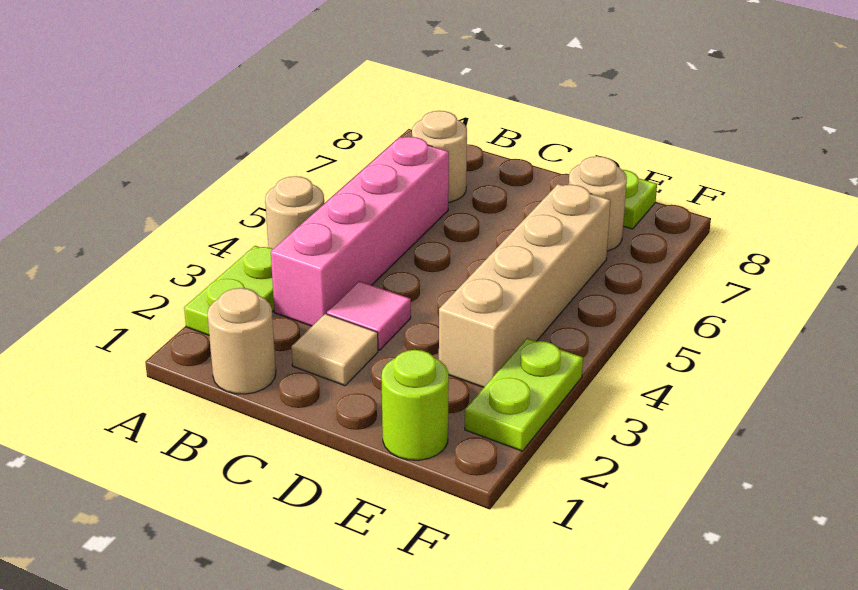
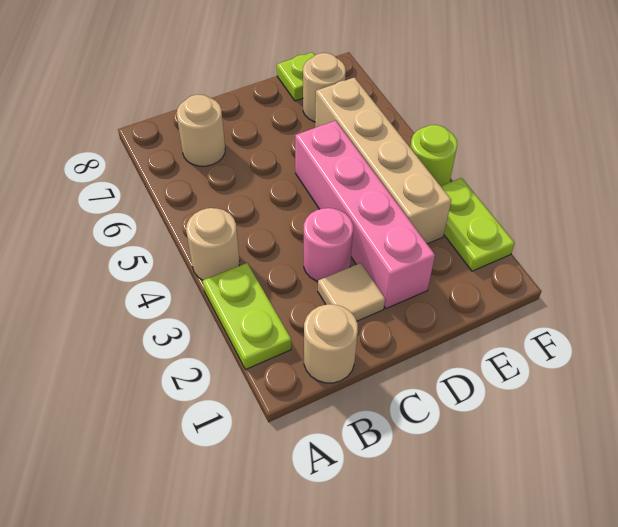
pink brick B3:B6 level 1 -> pink brick D2:D5 level 1
pink tile C3 level 1 -> pink round brick C3 level 1
lime round brick E1 level 1 -> lime round brick F4 level 1

